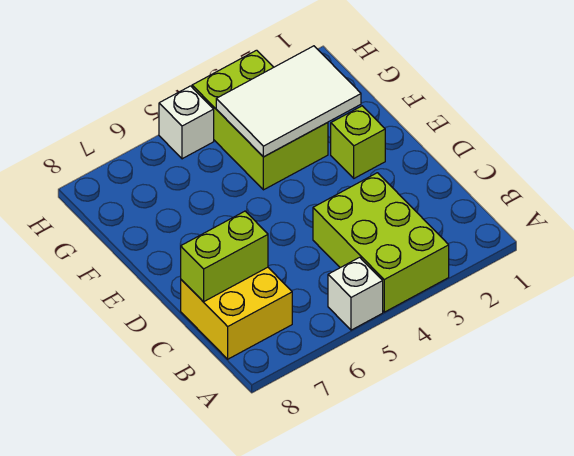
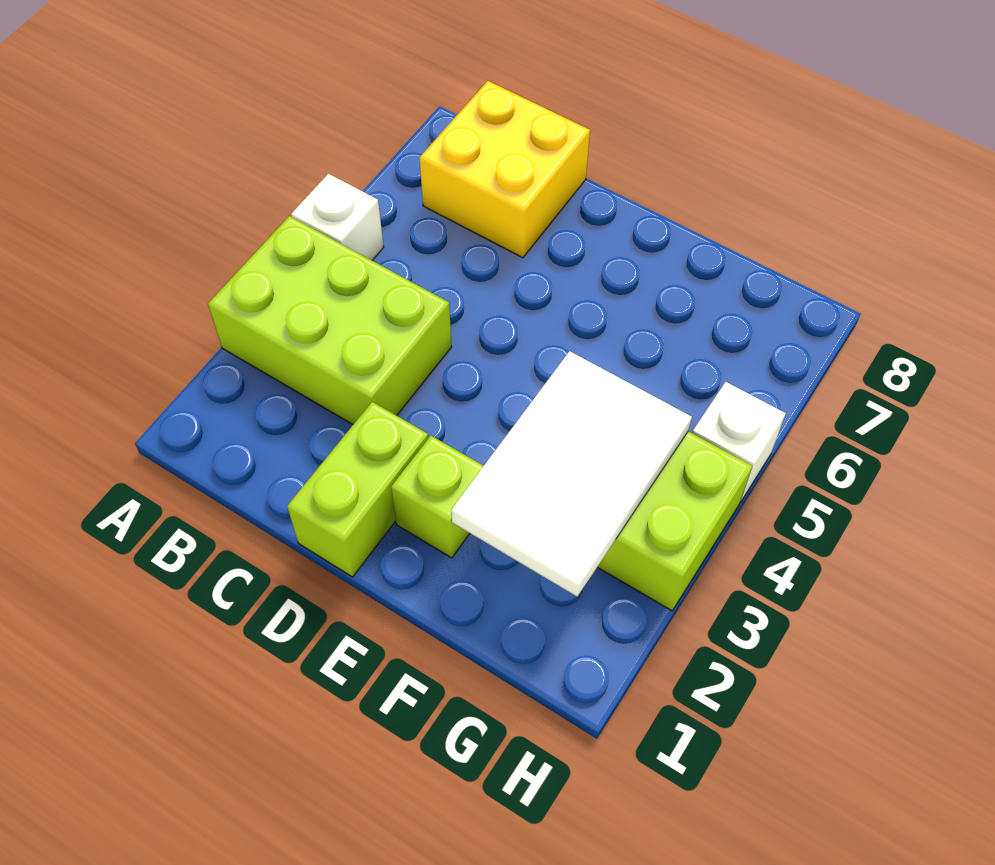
lime brick C7:C8 level 2 -> lime brick D1:D2 level 1

